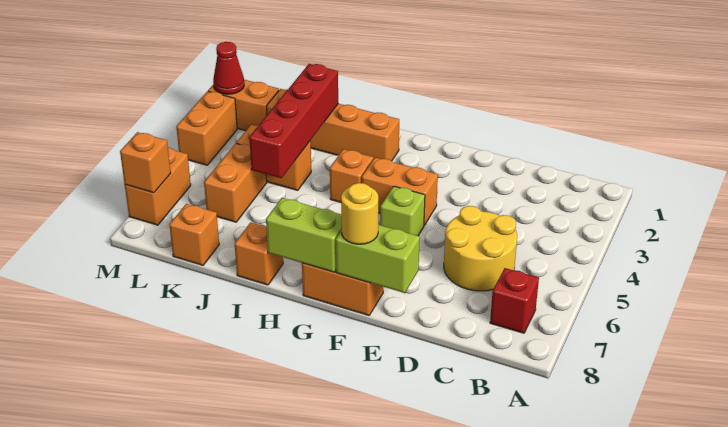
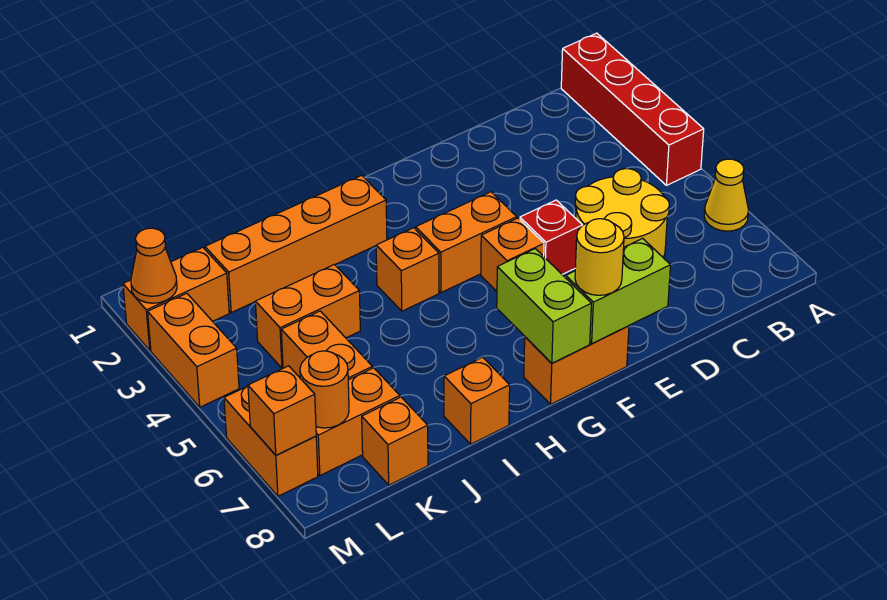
none -> yellow cone A6 level 1
red brick B7 level 1 -> red brick E5 level 1
lime brick F5 level 1 -> orange brick F5 level 1
lime brick G8:H8 level 2 -> lime brick G7:G8 level 2
red brick J2:J5 level 2 -> red brick A1:A4 level 1
none -> orange brick K7:L7 level 1
none -> orange round brick L7 level 2
red cone M2 level 2 -> orange cone M2 level 2

